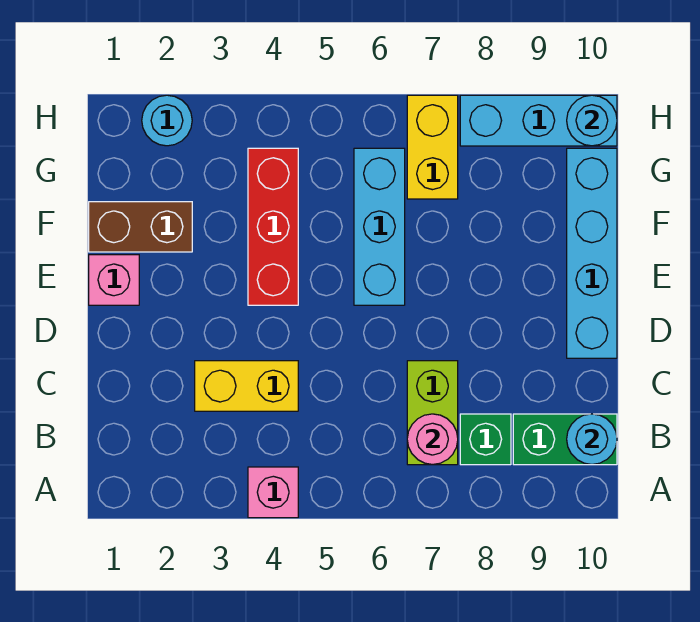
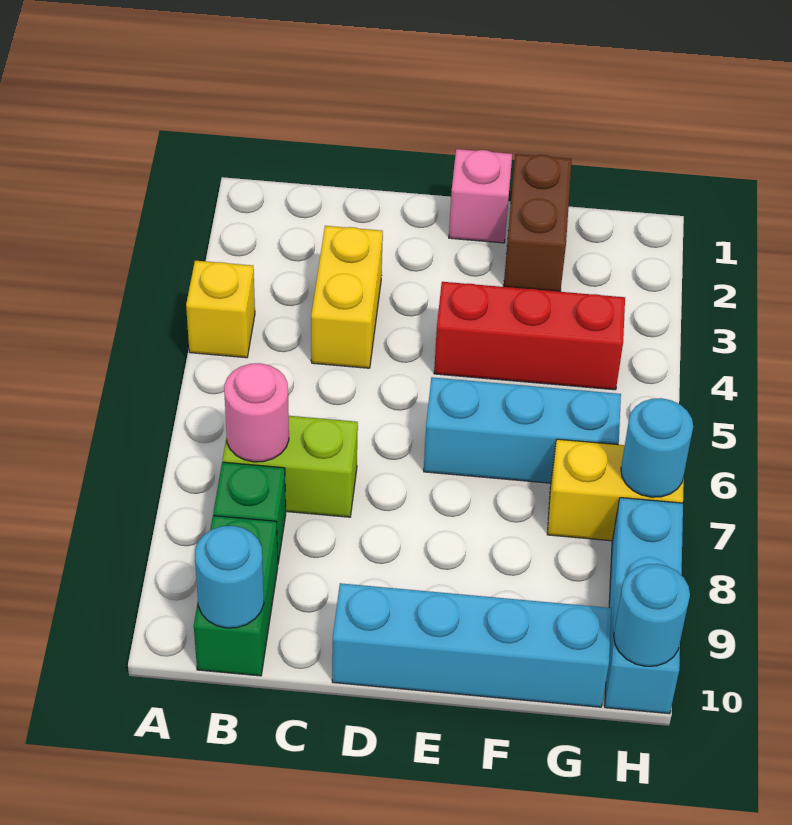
pink brick A4 level 1 -> yellow brick A4 level 1
cyan round brick H2 level 1 -> cyan round brick H7 level 2

